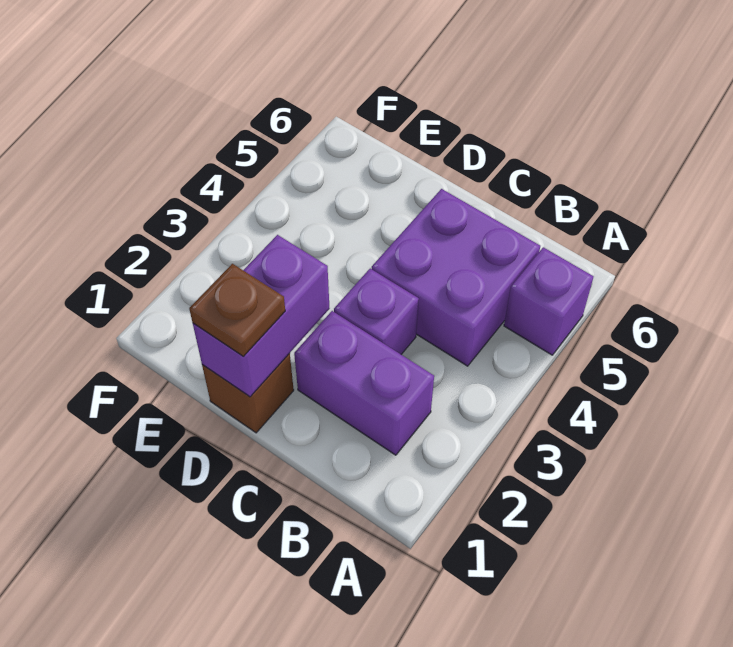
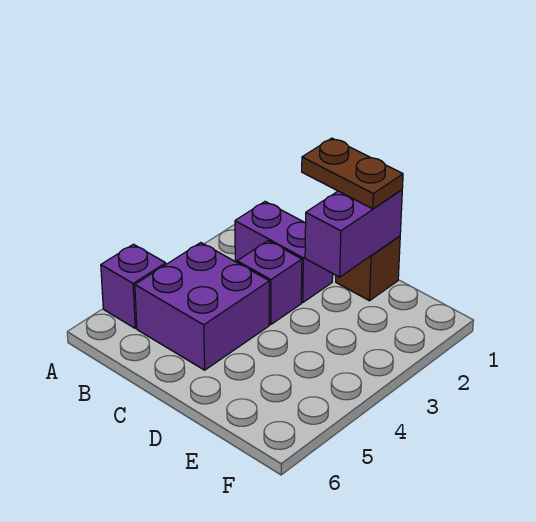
brown plate D1 level 3 -> brown plate C1:D1 level 3

